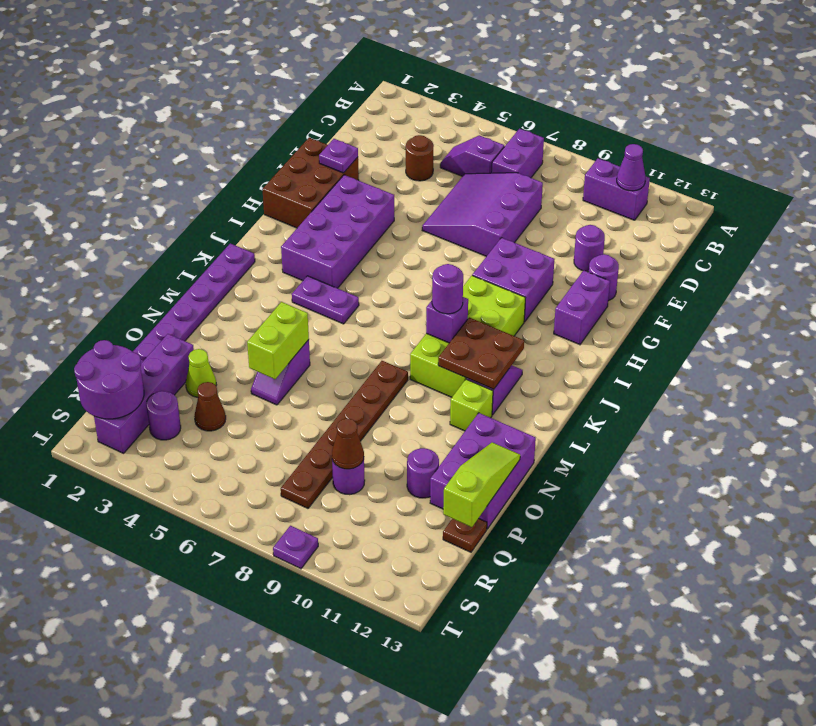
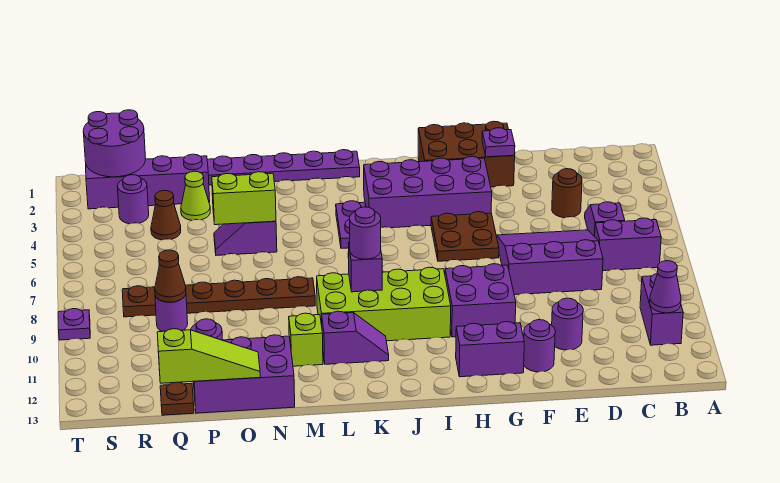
brown plate K10:L11 level 2 -> brown plate G5:H6 level 1

